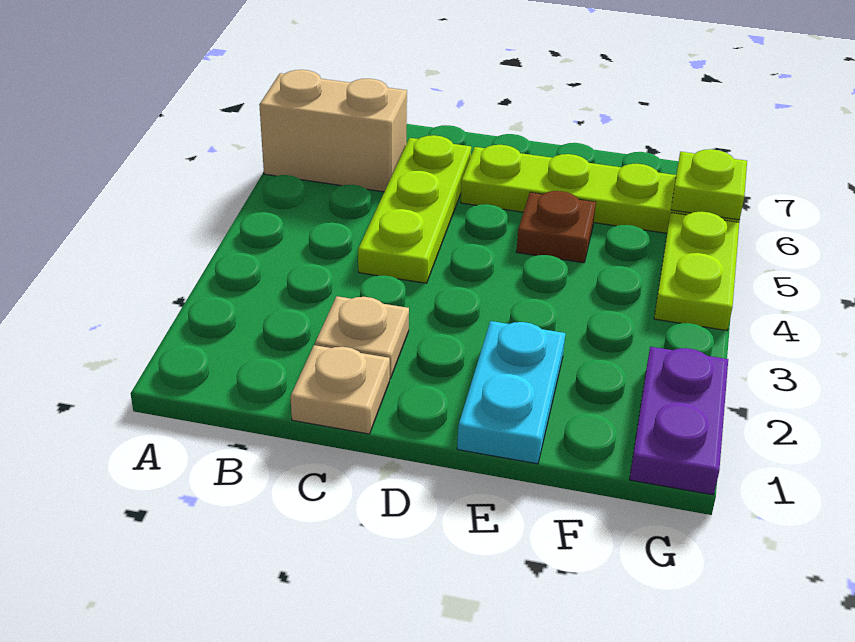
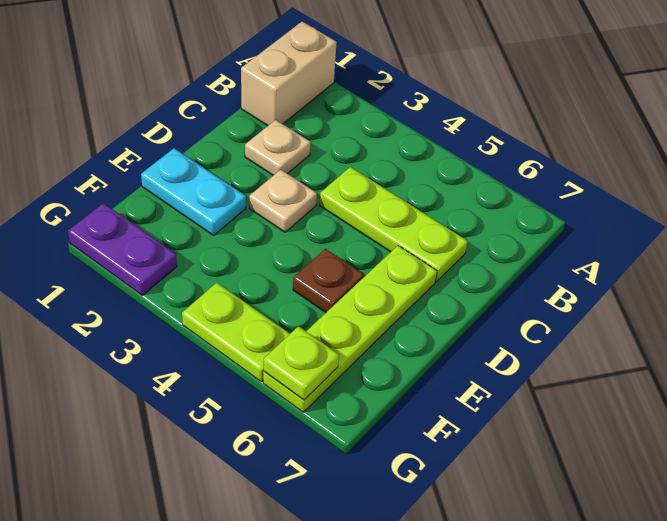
tan brick A6:B6 level 1 -> tan brick A1:B1 level 1
tan plate C1 level 1 -> tan plate D3 level 1

